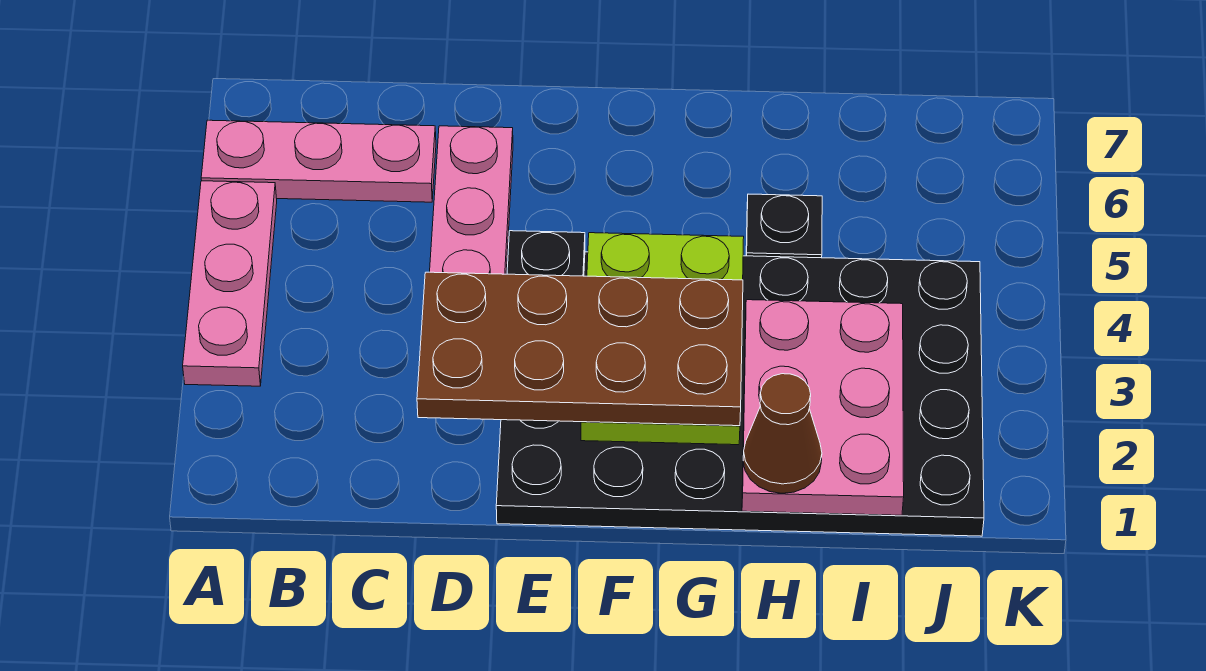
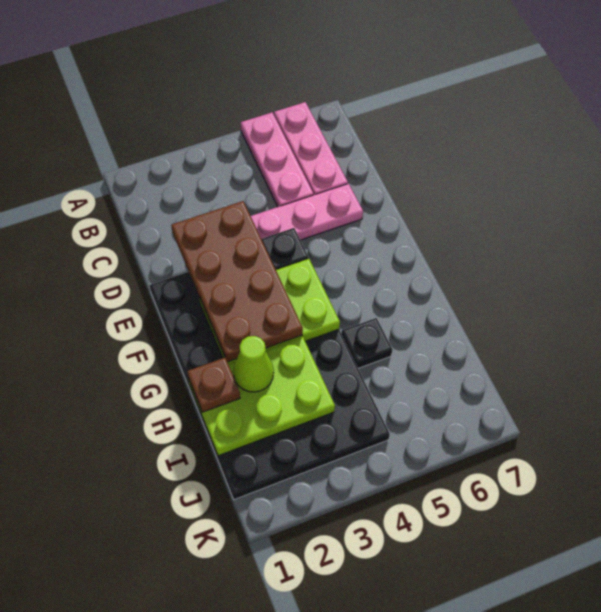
pink plate A3:A5 level 1 -> pink plate A5:C5 level 1
pink plate H1:I3 level 2 -> lime plate H1:I3 level 2
brown cone H1 level 3 -> brown plate H1 level 3
none -> lime cone H2 level 3

